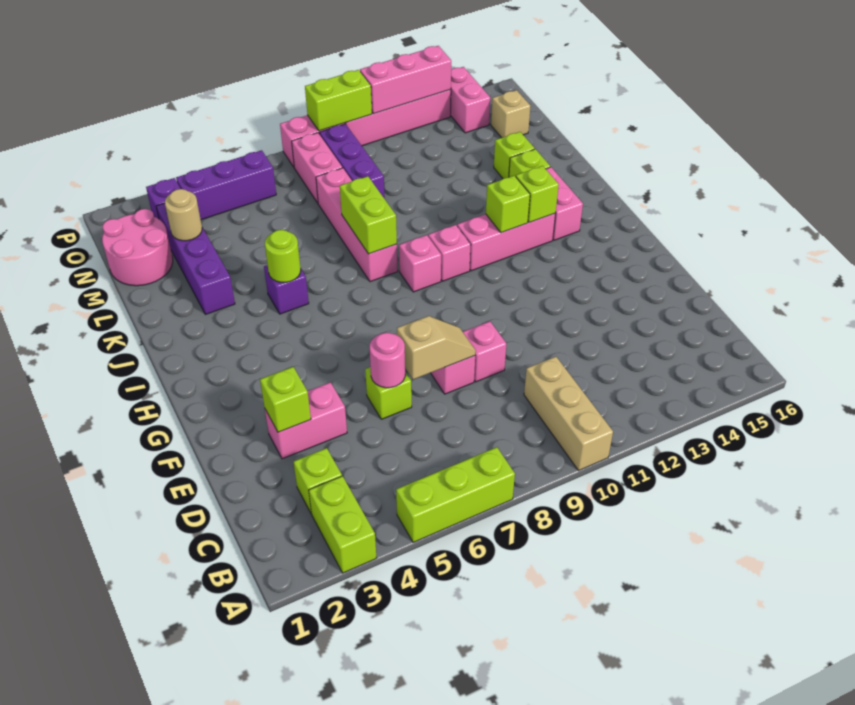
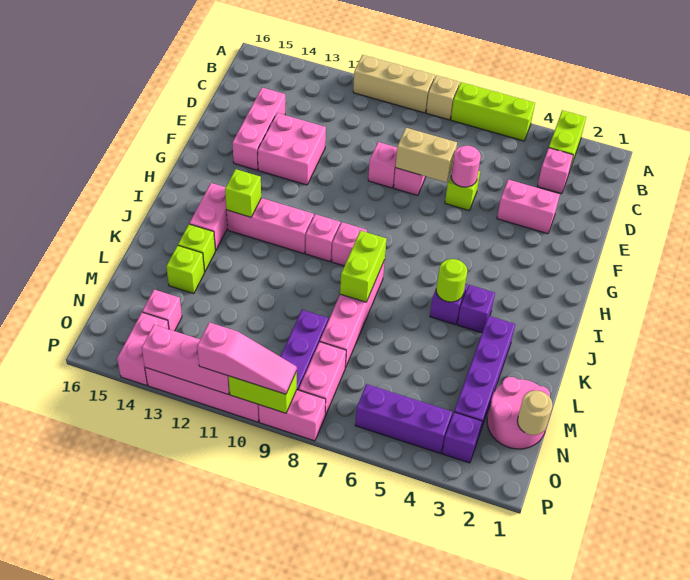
tan brick A10:C10 level 1 -> tan brick A9:A11 level 1
lime brick C3 level 1 -> pink brick C3 level 1
none -> pink brick D14:F14 level 1
lime brick E3 level 2 -> none
tan slope E7:E8 level 2 top 7 -> tan brick E7:E8 level 2
none -> pink brick E12:F13 level 1
lime brick I12 level 2 -> none
none -> purple brick J4 level 1
tan round brick M3 level 2 -> tan round brick N1 level 2
none -> pink brick N14 level 1
tan brick N15 level 1 -> tan brick A8 level 1
none -> pink slope P9:P11 level 3 top 11

